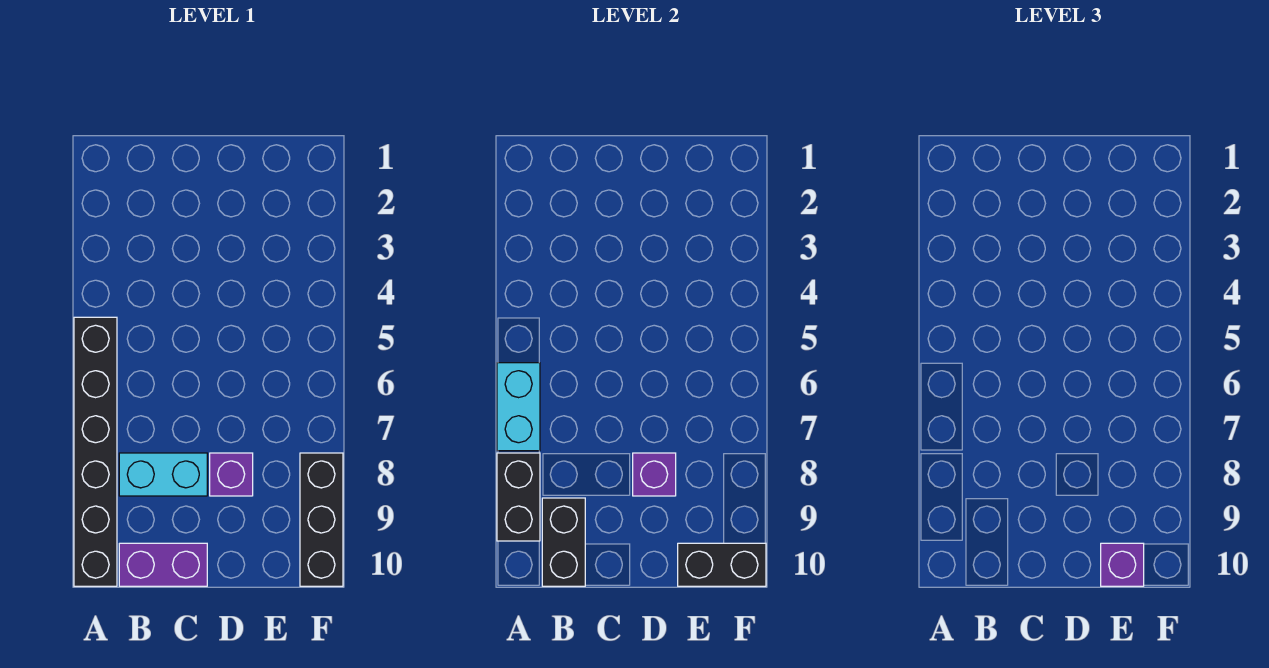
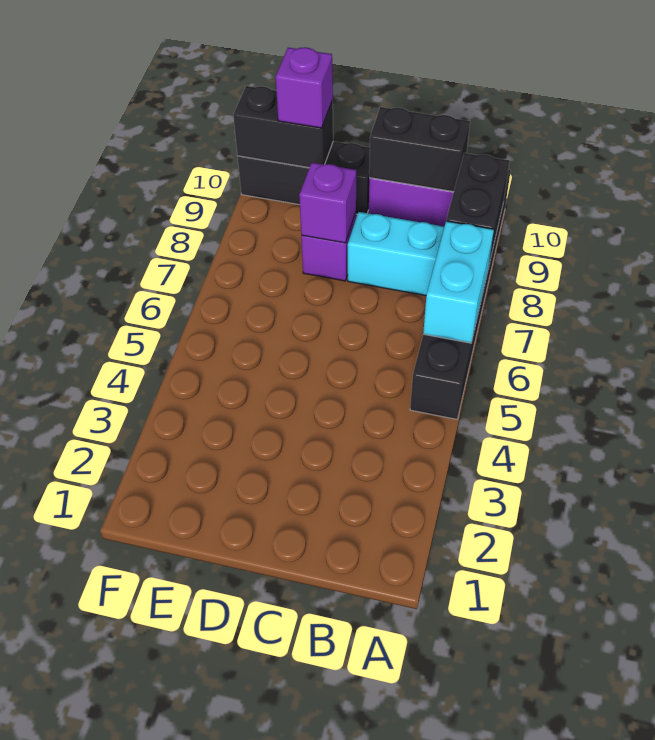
black brick B9:B10 level 2 -> black brick B10:C10 level 2
black brick F8:F10 level 1 -> black brick D10:F10 level 1

